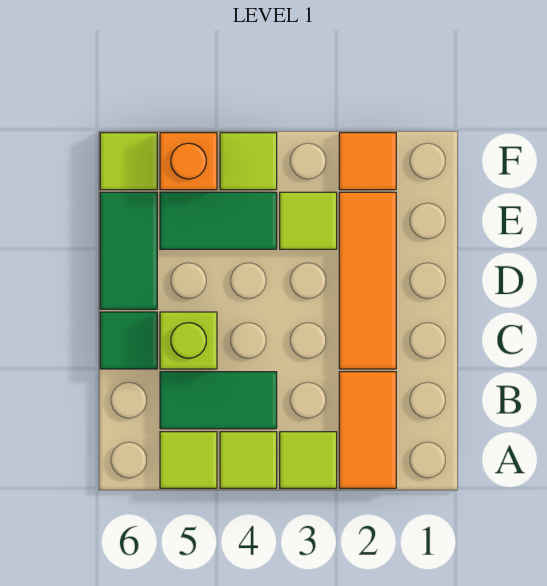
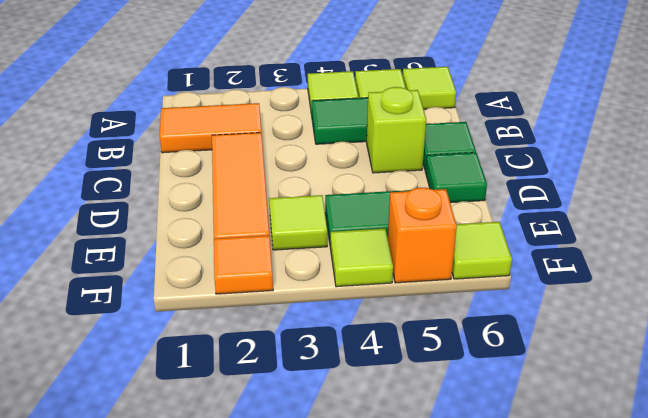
orange tile A2:B2 level 1 -> orange tile B1:B2 level 1
lime tile A3 level 1 -> lime tile A6 level 1
green tile D6:E6 level 1 -> green tile D6 level 1

